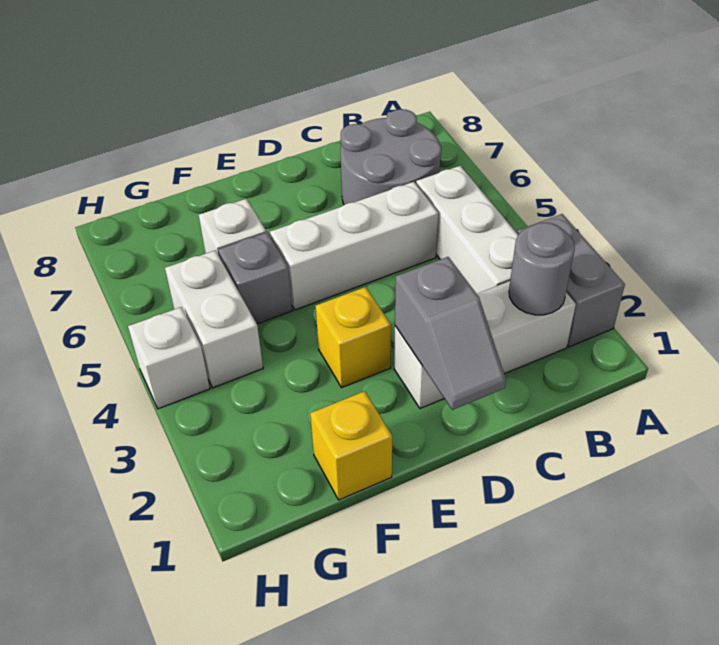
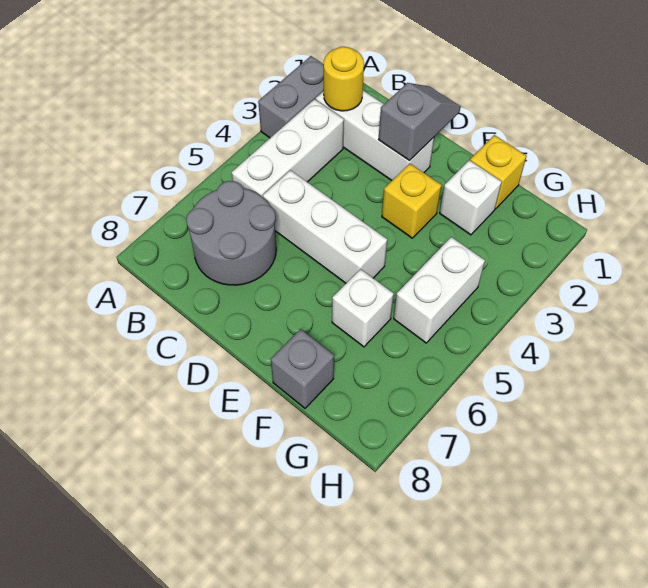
grey round brick B2 level 2 -> yellow round brick B2 level 2
grey brick F5 level 1 -> grey brick F8 level 1
white brick H4 level 1 -> white brick F2 level 1

